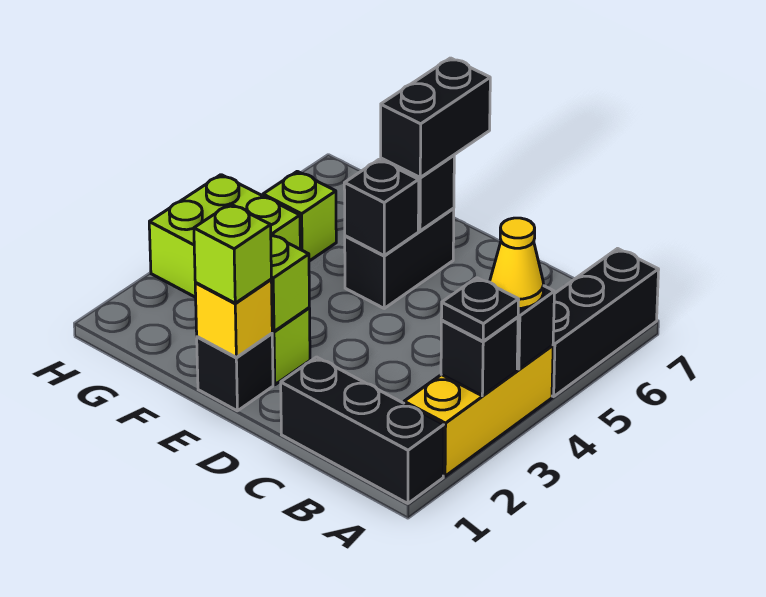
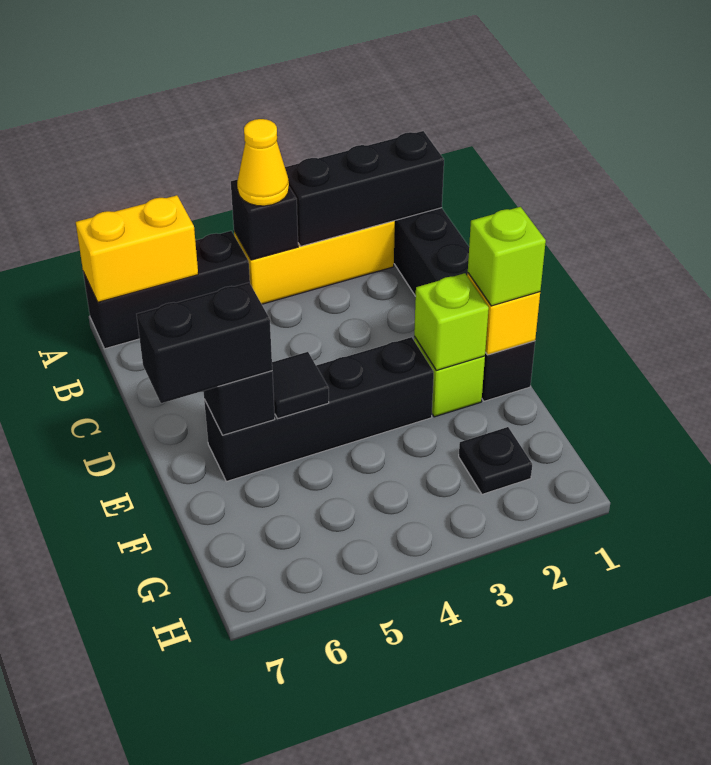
black brick A3 level 2 -> black brick A1:A3 level 2
black plate A3 level 3 -> black plate G2 level 1
none -> yellow brick A6:A7 level 2
black brick E5:E6 level 1 -> black brick E3:E6 level 1
black brick E5 level 2 -> black tile E5 level 2
lime brick G3:H4 level 1 -> none
lime brick G5 level 1 -> none

